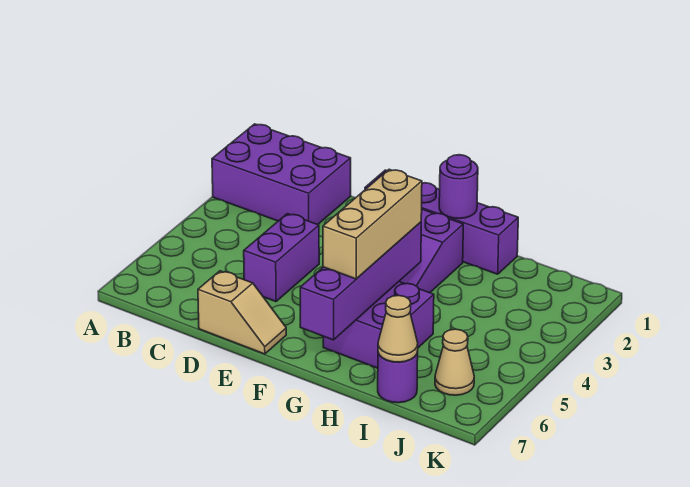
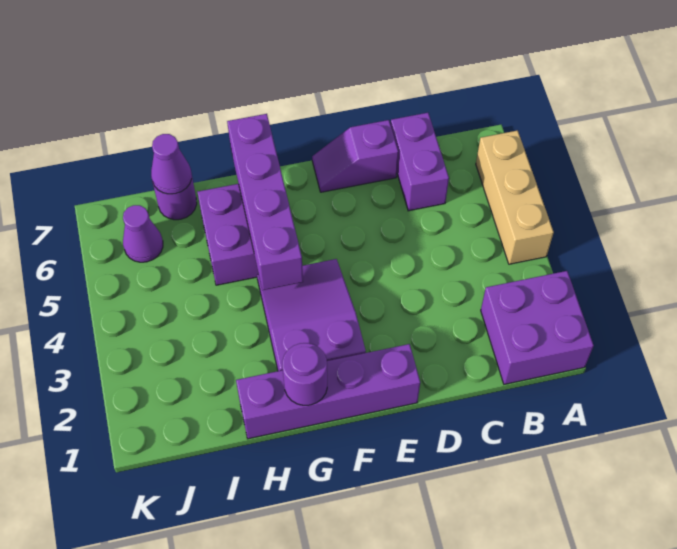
purple brick A1:C2 level 1 -> purple brick A1:B2 level 1
purple brick D4:D5 level 1 -> purple brick C6:C7 level 1
tan slope D7:E7 level 1 top D -> purple slope D7:E7 level 1 top D
tan brick G4:G6 level 3 -> tan brick A4:A6 level 1
tan cone I7 level 2 -> purple cone I7 level 2
tan cone J6 level 1 -> purple cone J6 level 1

